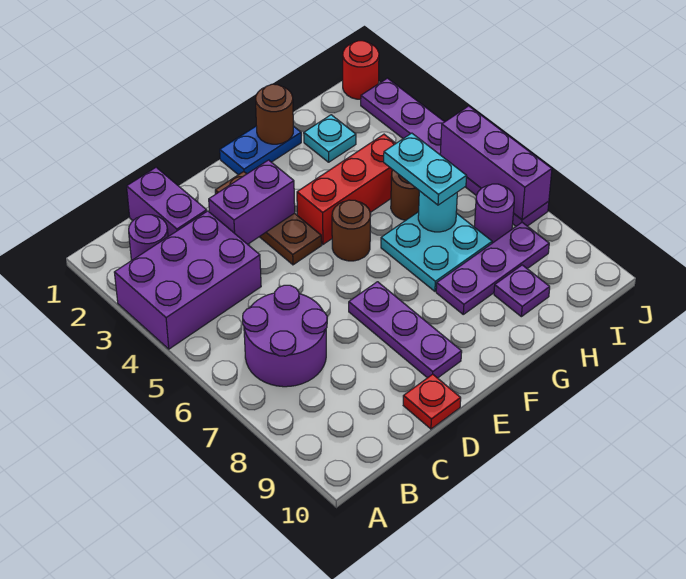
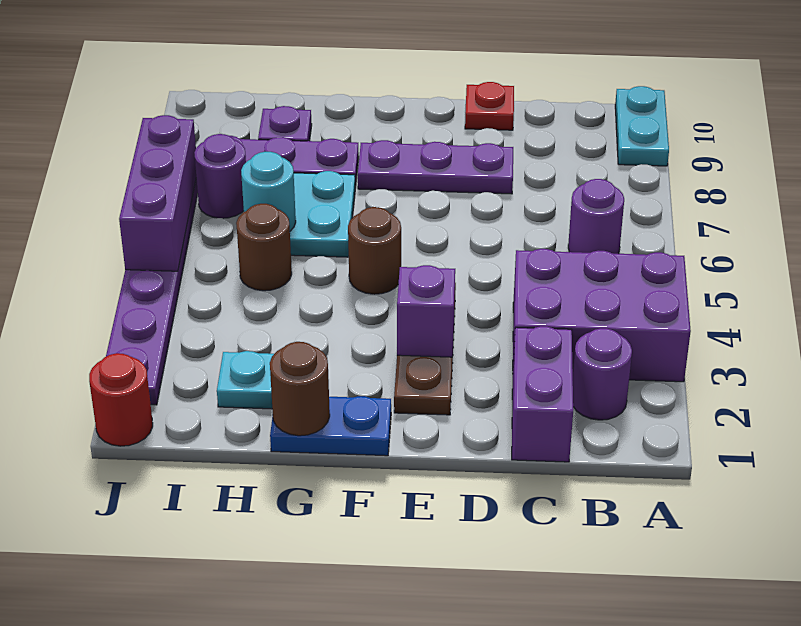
purple round brick B6:C7 level 1 -> purple round brick B6 level 1
purple brick D3:E3 level 2 -> purple brick E3 level 2
purple plate E7:E9 level 1 -> purple plate D8:F8 level 1
red brick F4:H4 level 1 -> none
cyan plate H5:H6 level 3 -> cyan plate A9:A10 level 1

